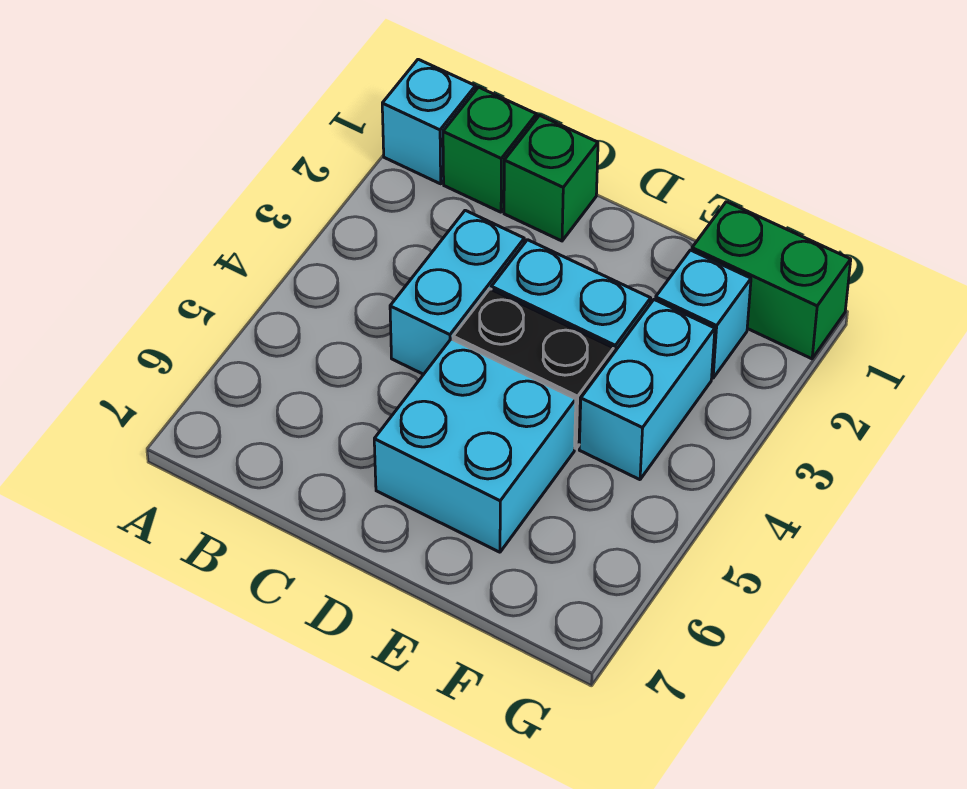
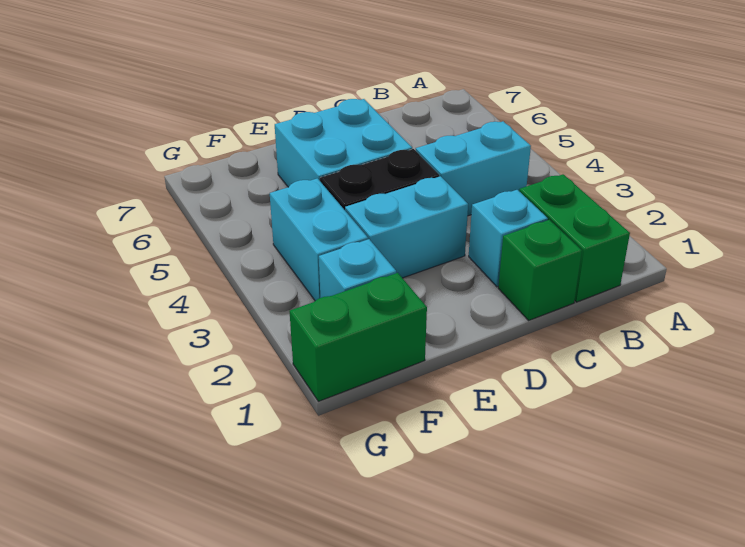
cyan brick A1 level 1 -> cyan brick C2 level 1
green brick B1 level 1 -> green brick B1:B2 level 1
cyan brick C3:C4 level 1 -> cyan brick B4:C4 level 1

